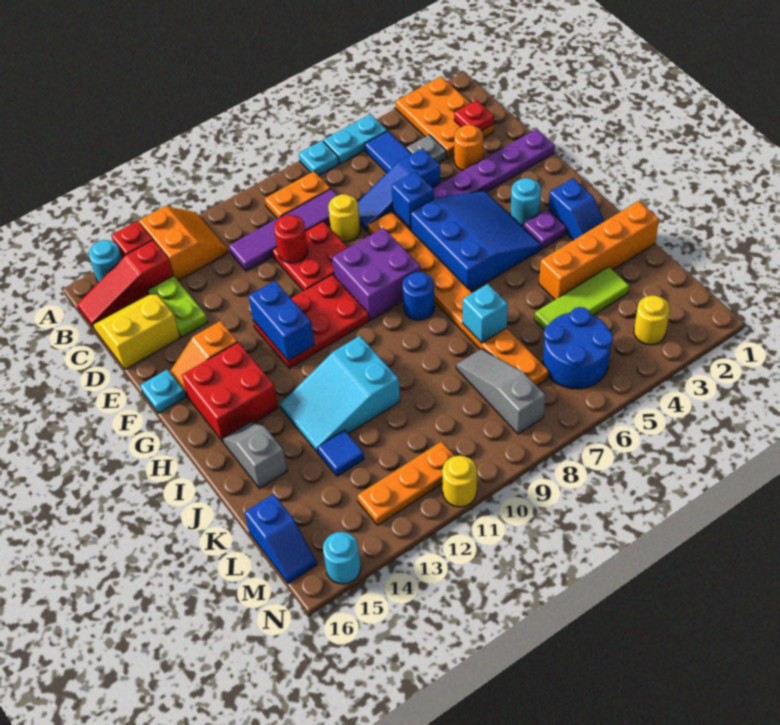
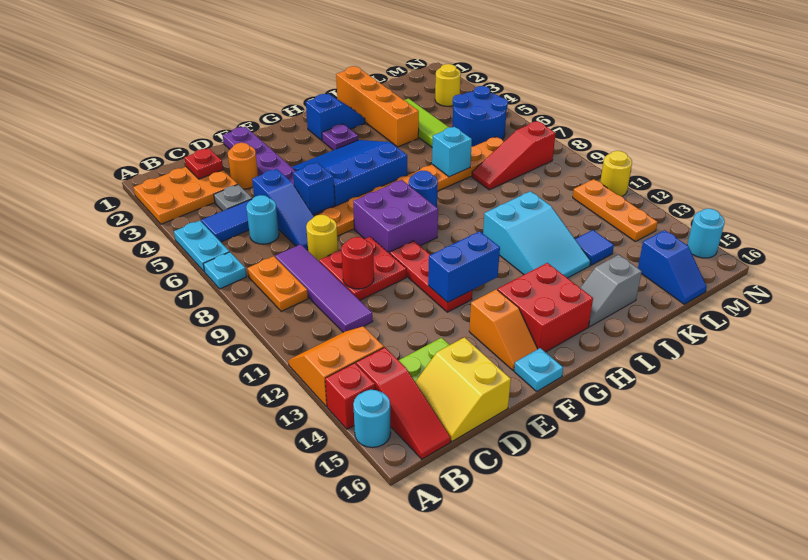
red plate F10:G12 level 1 -> red plate F10:F12 level 1
cyan round brick G3 level 1 -> cyan round brick C6 level 1
grey slope K8:M8 level 1 top M -> red slope K8:M8 level 1 top M
blue slope L16:M16 level 1 top L -> blue slope L15:L16 level 1 top 15

